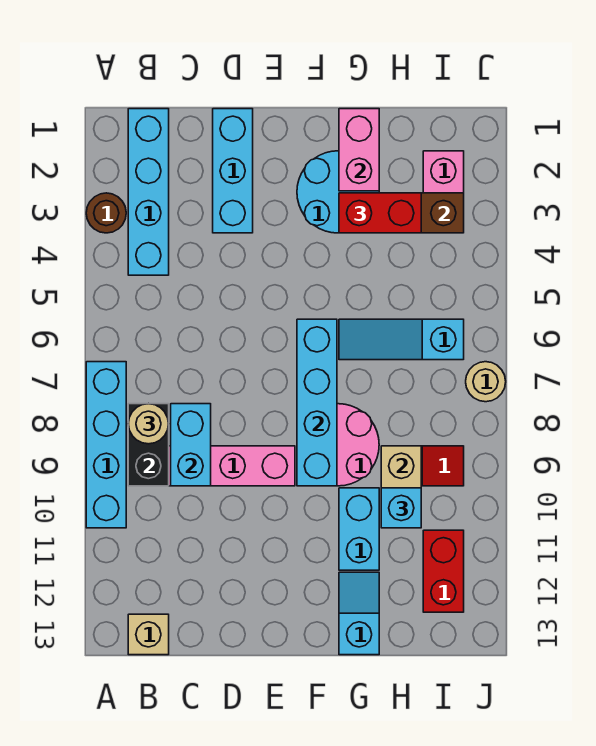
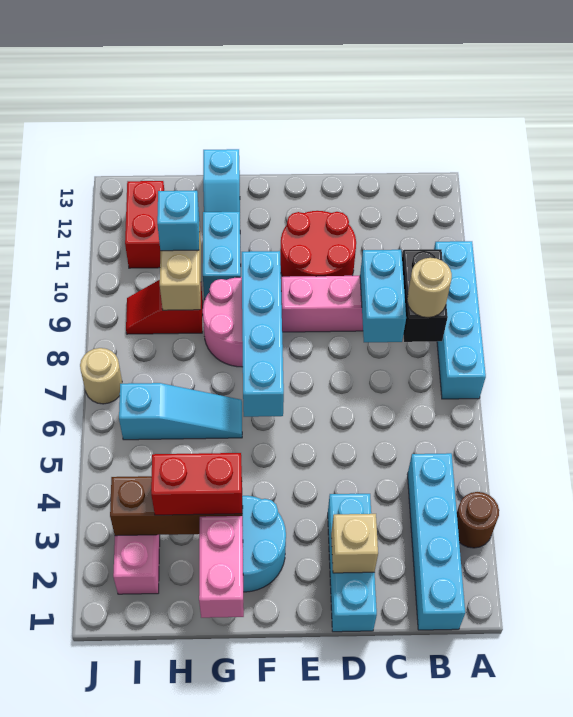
tan brick B13 level 1 -> tan brick D2 level 2
none -> red round brick D10:E11 level 1

